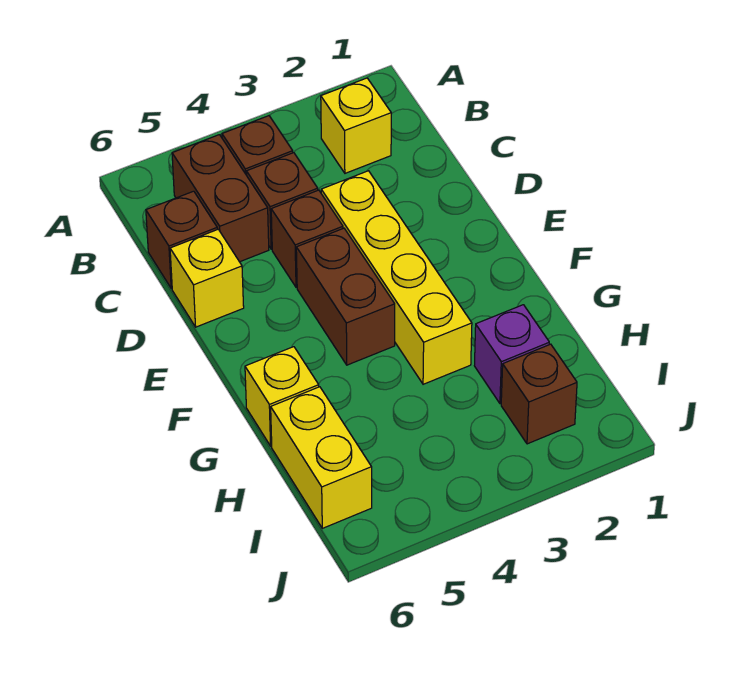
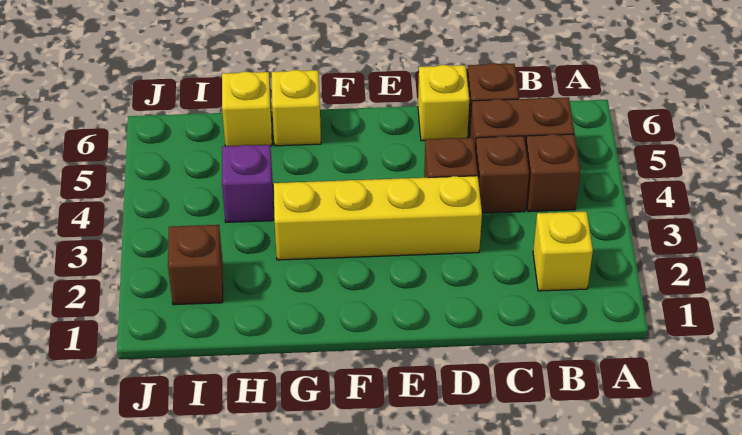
brown brick E4:F4 level 1 -> none
purple brick H2 level 1 -> purple brick H4 level 1
yellow brick H6:I6 level 1 -> yellow brick H6 level 1

